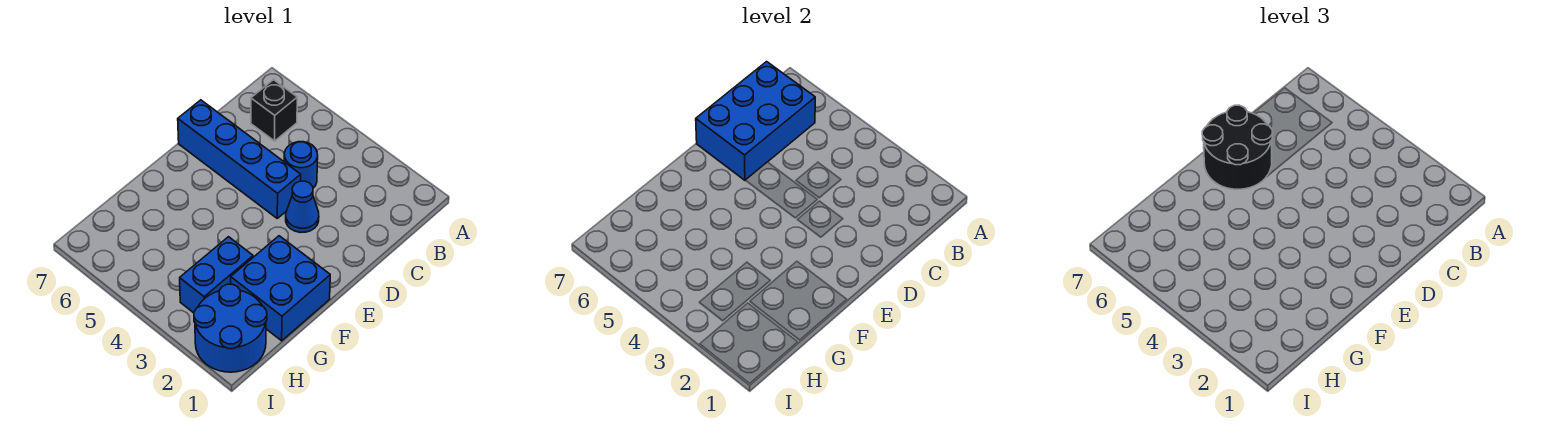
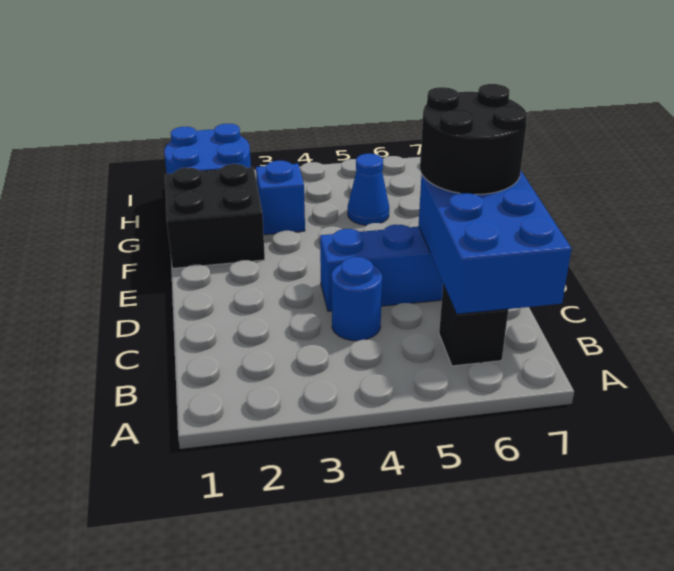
blue cone D3 level 1 -> blue cone G5 level 1
blue brick F1:G2 level 1 -> black brick F1:G2 level 1
blue brick G3:H3 level 1 -> blue brick G3 level 1

